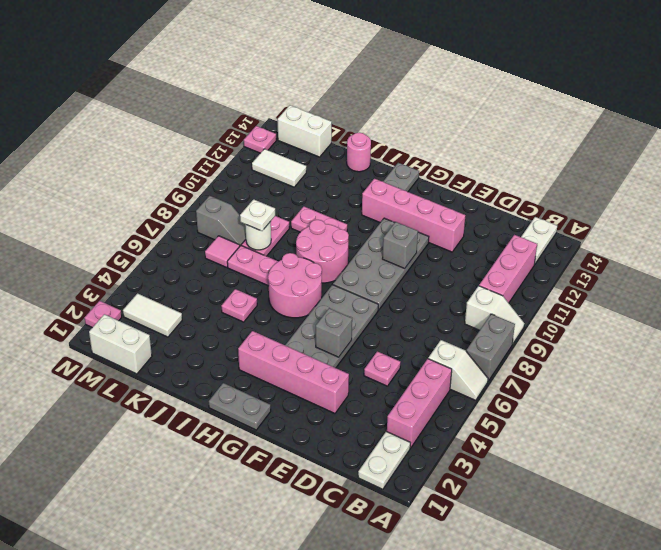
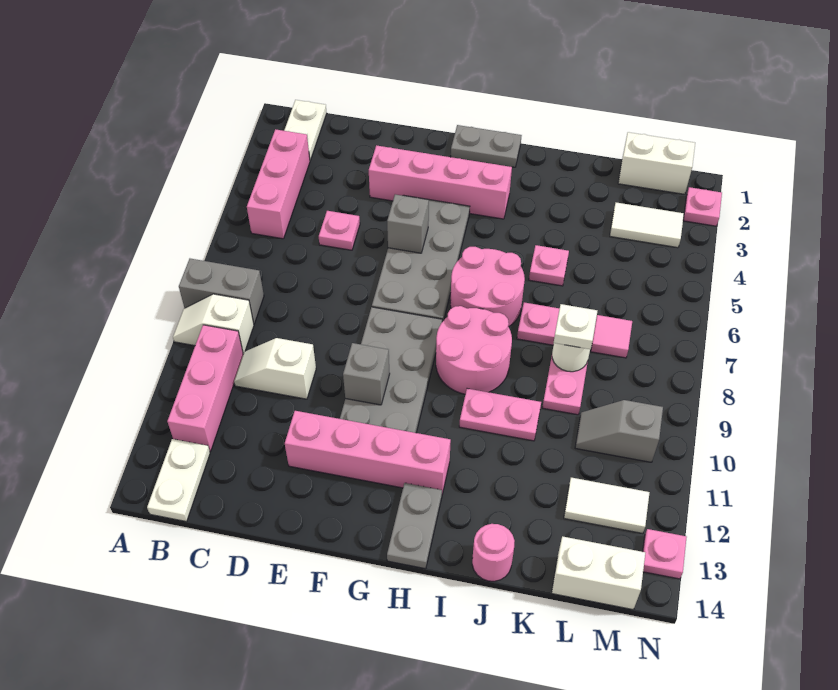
white slope A6:B6 level 1 top B -> white slope C10:D10 level 1 top D
grey brick A7:A8 level 1 -> grey brick A8:B8 level 1
grey slope L8:M8 level 1 top M -> grey slope L10:M10 level 1 top M

